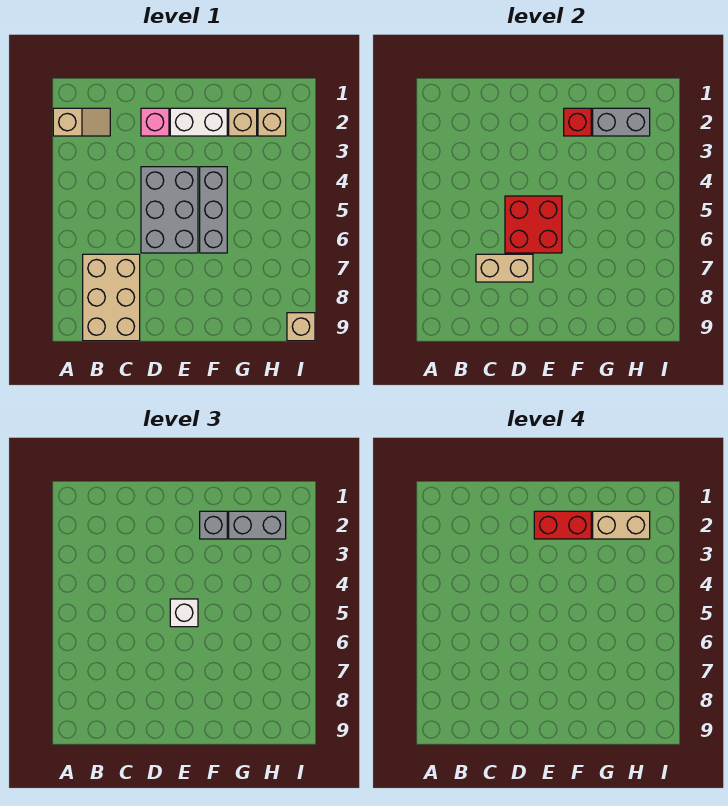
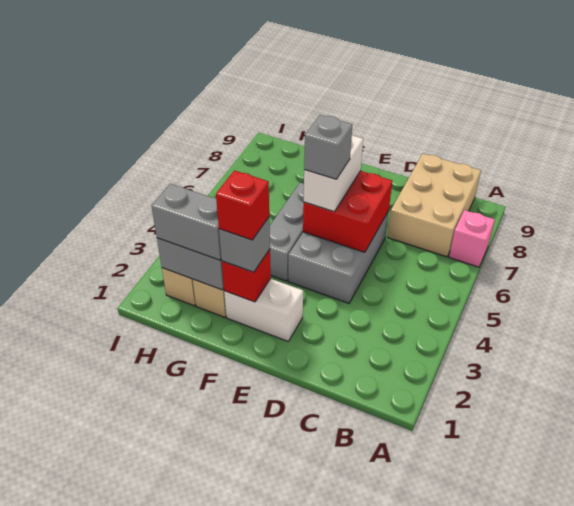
tan slope A2:B2 level 1 top A -> none
tan brick C7:D7 level 2 -> none
pink brick D2 level 1 -> pink brick A7 level 1
red brick E2:F2 level 4 -> red brick F2 level 4
white brick E5 level 3 -> white brick E5:E6 level 3
none -> grey brick E5 level 4
tan brick G2:H2 level 4 -> none
tan brick I9 level 1 -> none

